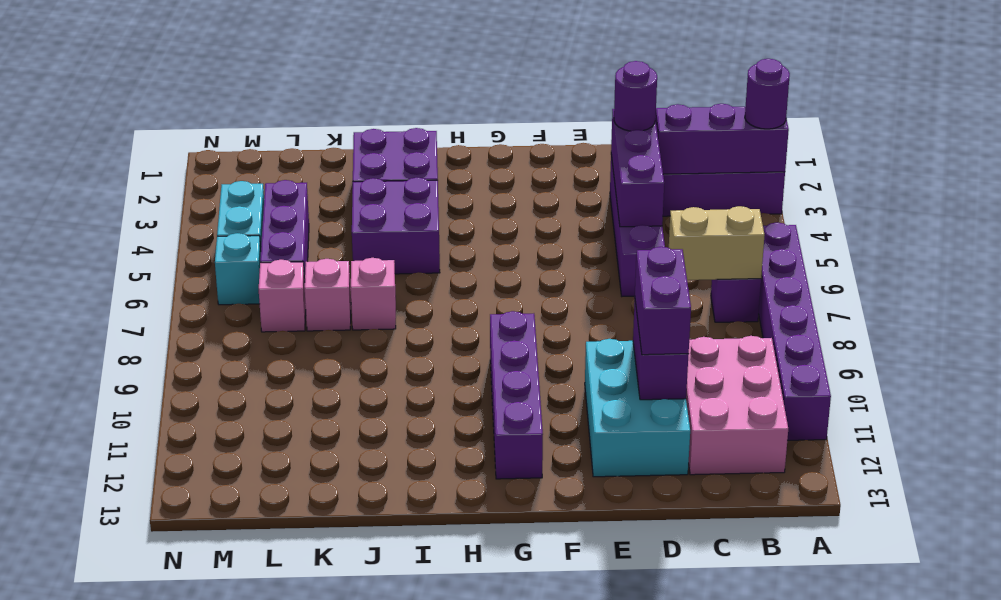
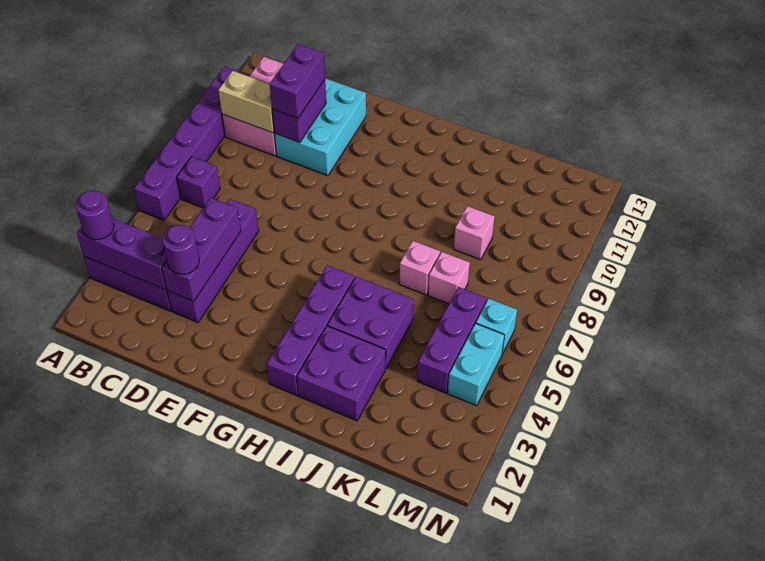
tan brick B7:C7 level 2 -> tan brick B10:C10 level 2
purple brick G9:G12 level 1 -> purple brick H2:H5 level 1
pink brick L7 level 1 -> pink brick K9 level 1

